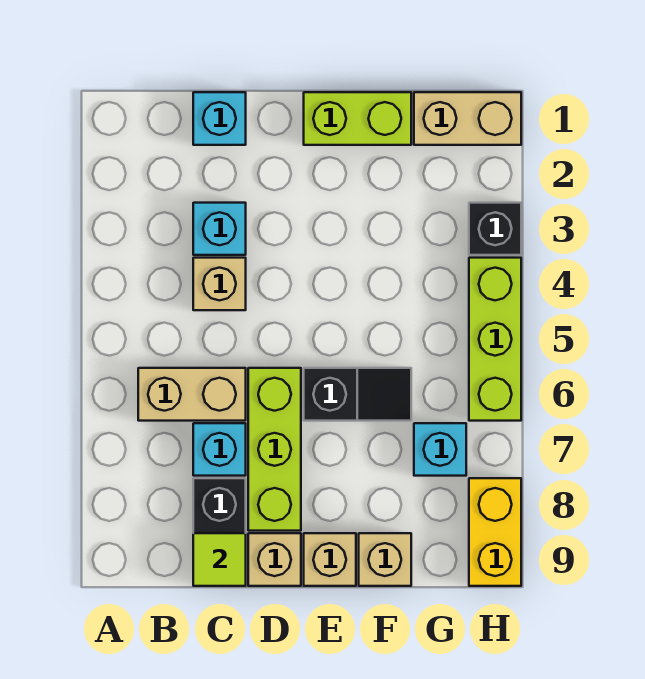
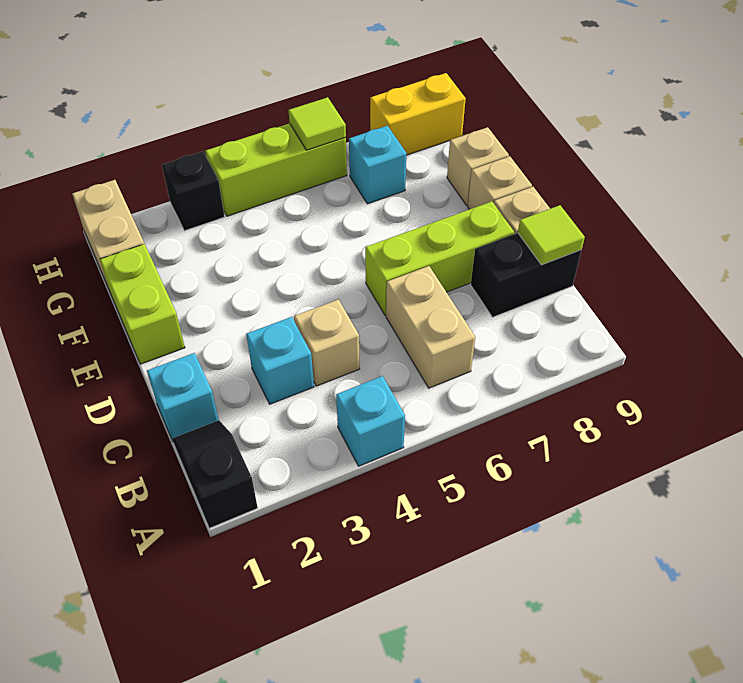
cyan brick C7 level 1 -> cyan brick A4 level 1
black slope E6:F6 level 1 top E -> black slope A1:B1 level 1 top A
none -> lime tile H6 level 2

